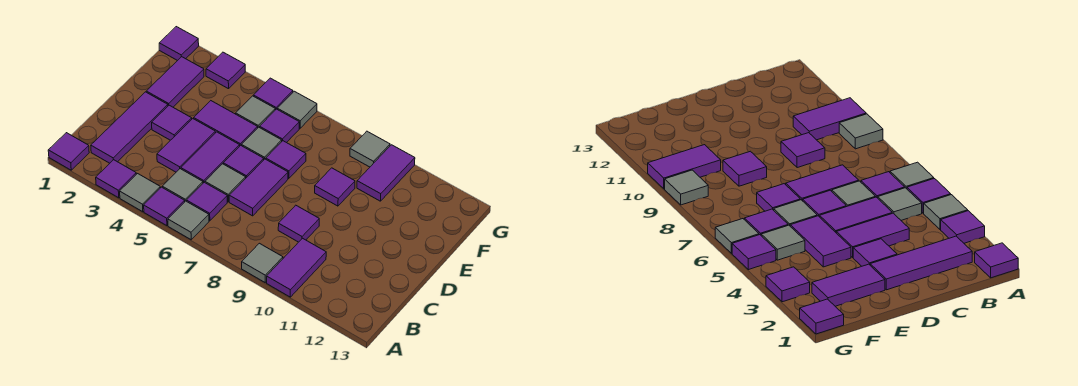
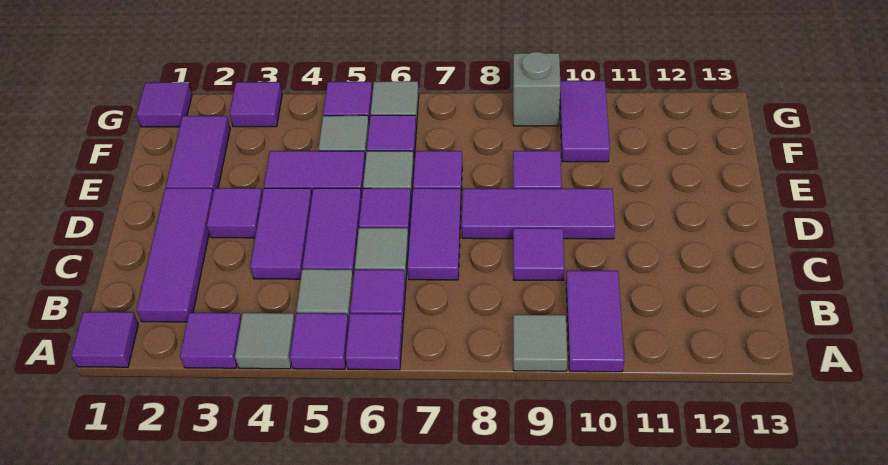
grey tile A6 level 1 -> purple tile A6 level 1
none -> purple tile D8:D10 level 1
grey tile G9 level 1 -> grey brick G9 level 1

